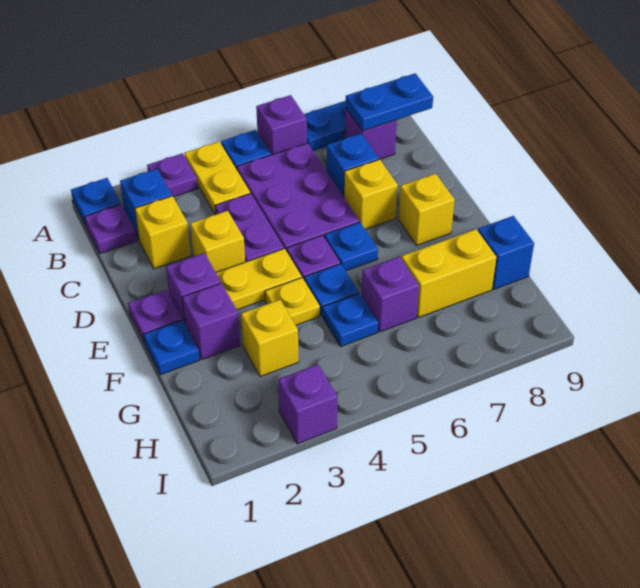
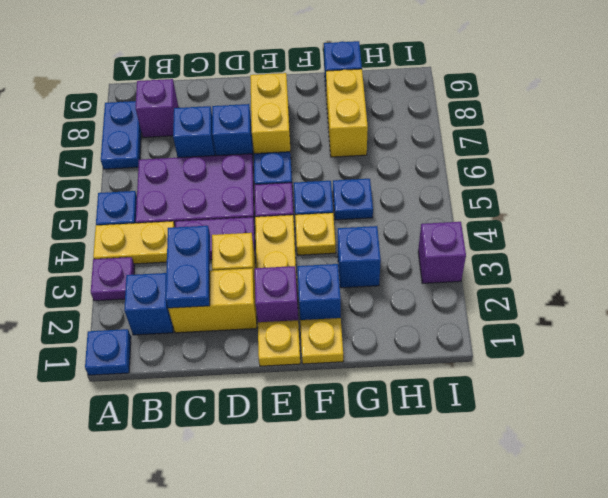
purple brick A6 level 1 -> none
purple plate B1 level 1 -> none
blue plate B8:B9 level 2 -> blue plate C2:C3 level 2
yellow brick C2 level 1 -> yellow brick C2:D2 level 1
yellow brick D7 level 1 -> blue brick D7 level 1
purple plate E1 level 1 -> yellow plate E1 level 1
yellow brick E8 level 1 -> yellow brick E7:E8 level 1
blue plate F1 level 1 -> yellow plate F1 level 1
purple brick F2 level 1 -> blue brick F2 level 1
yellow brick G3 level 1 -> blue brick G3 level 1
purple brick G6 level 1 -> none

